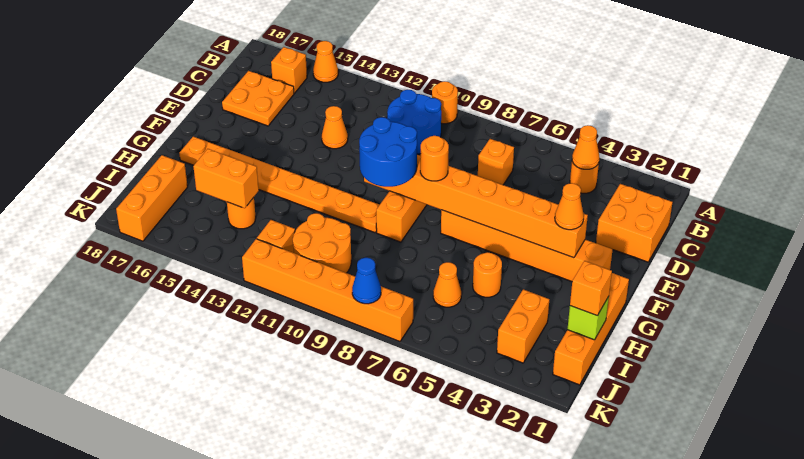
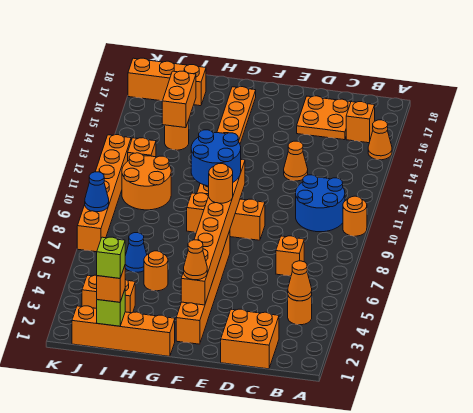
none -> lime brick I1 level 4
orange cone I6 level 1 -> blue cone I6 level 1

